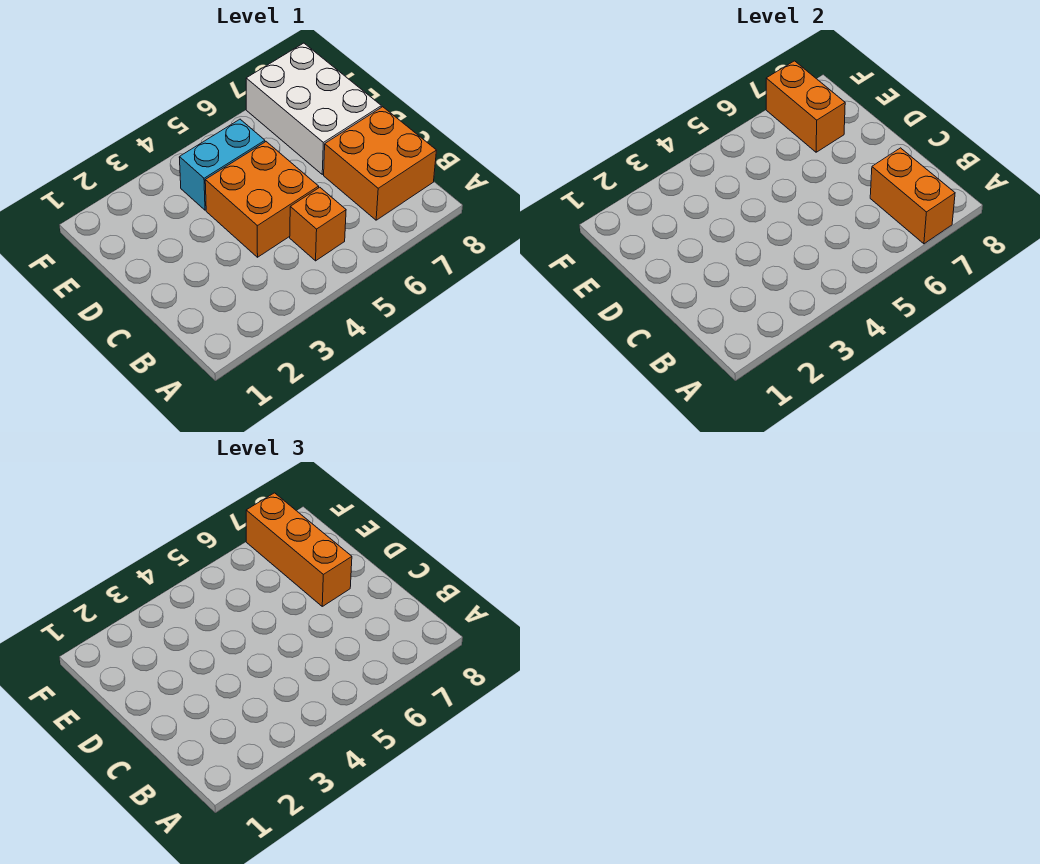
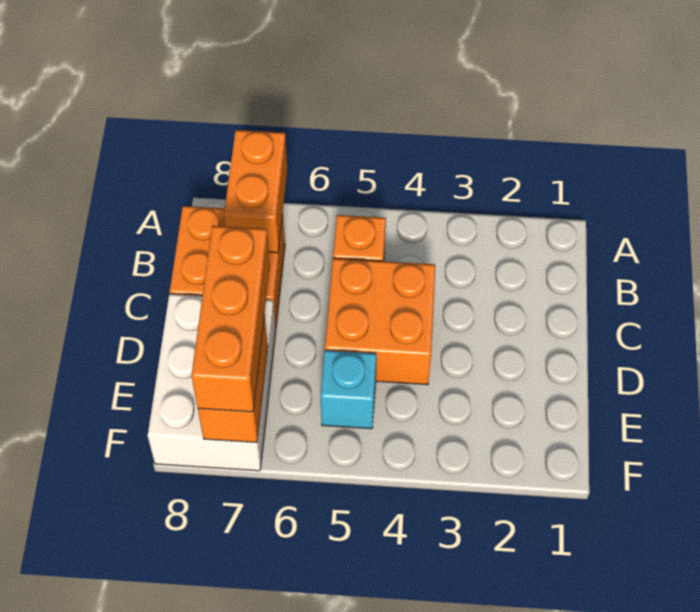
cyan brick E4:E5 level 1 -> cyan brick E5 level 1

